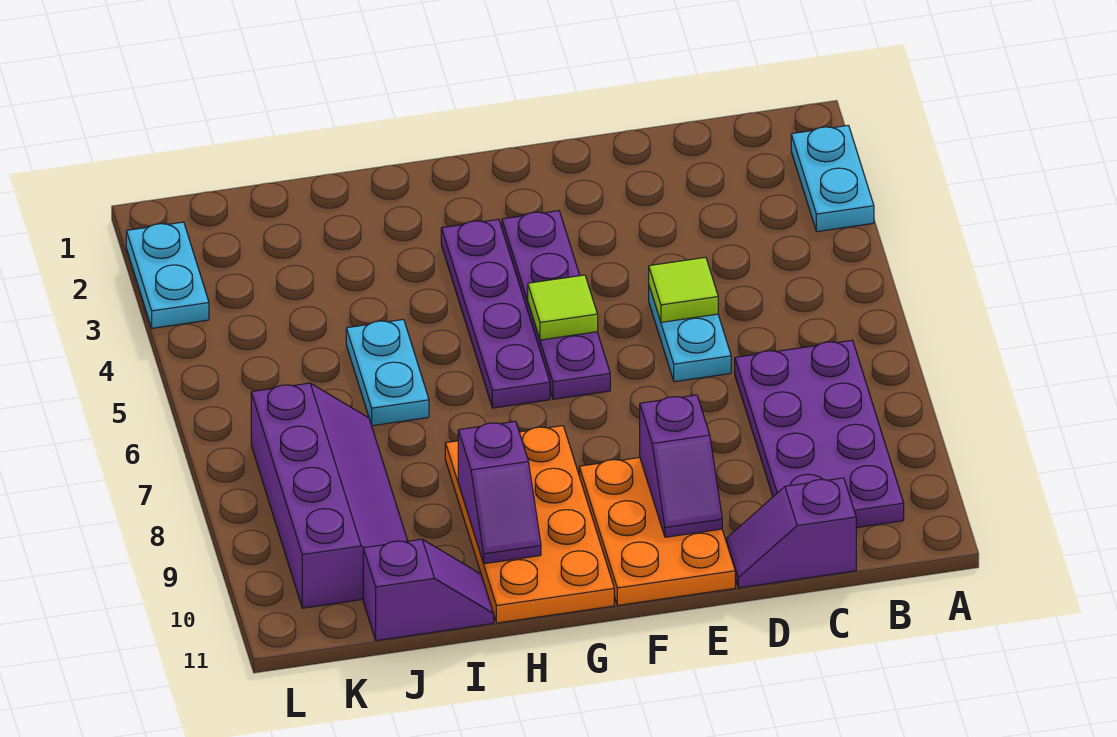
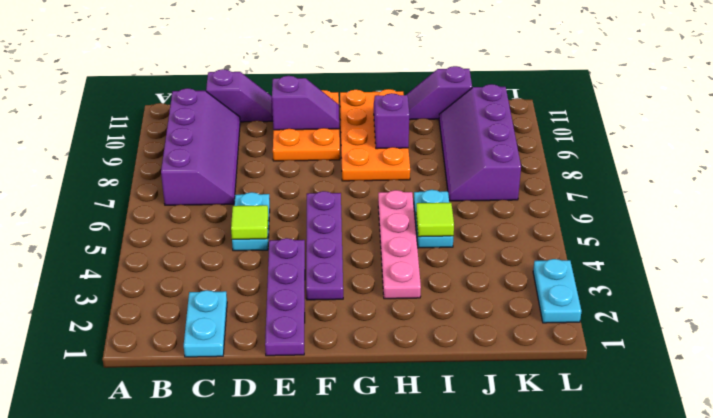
cyan plate A2:A3 level 1 -> cyan plate C1:C2 level 1
purple plate B7:C10 level 1 -> purple slope B7:C10 level 1 top B
purple slope E9:E10 level 2 top 9 -> purple slope E10:F10 level 2 top E
lime tile F5 level 2 -> lime tile I5 level 2
purple plate G3:G6 level 1 -> purple plate E1:E4 level 1
none -> pink plate H3:H6 level 1

